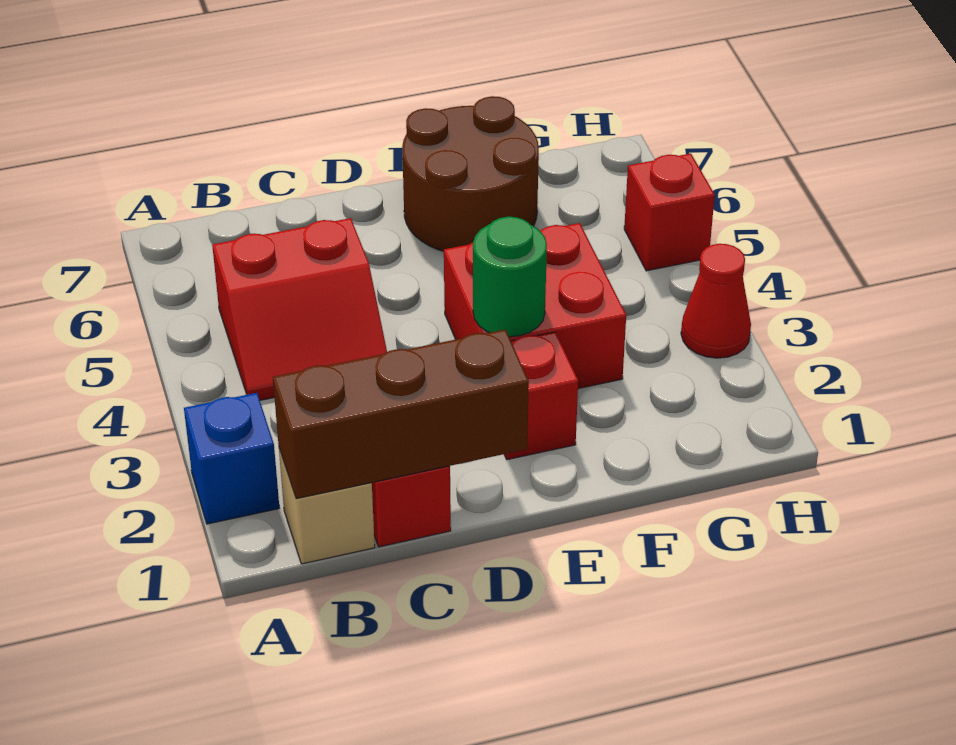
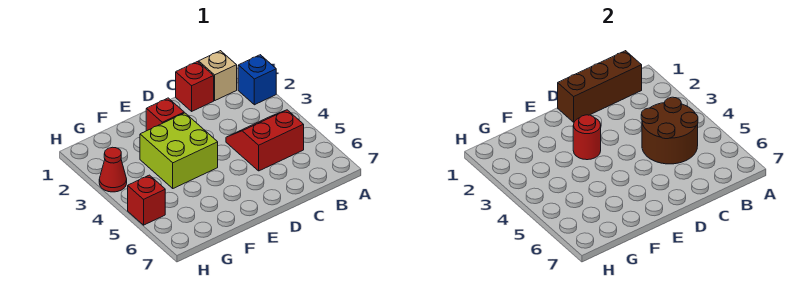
red brick E3:F4 level 1 -> lime brick E3:F4 level 1
green round brick E3 level 2 -> red round brick E3 level 2
brown round brick E6:F7 level 1 -> brown round brick B4:C5 level 2

